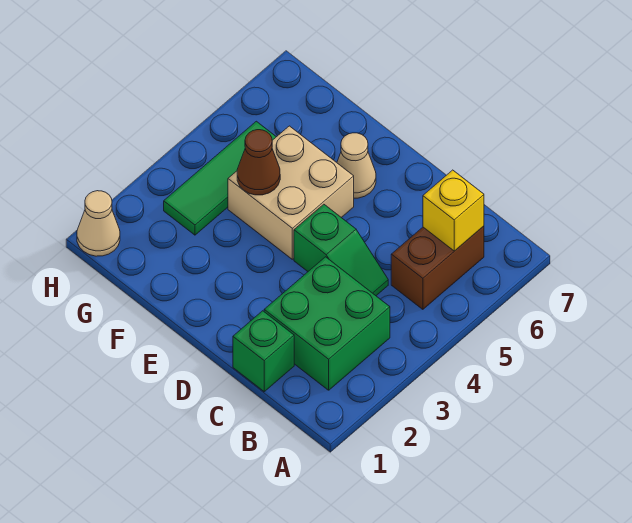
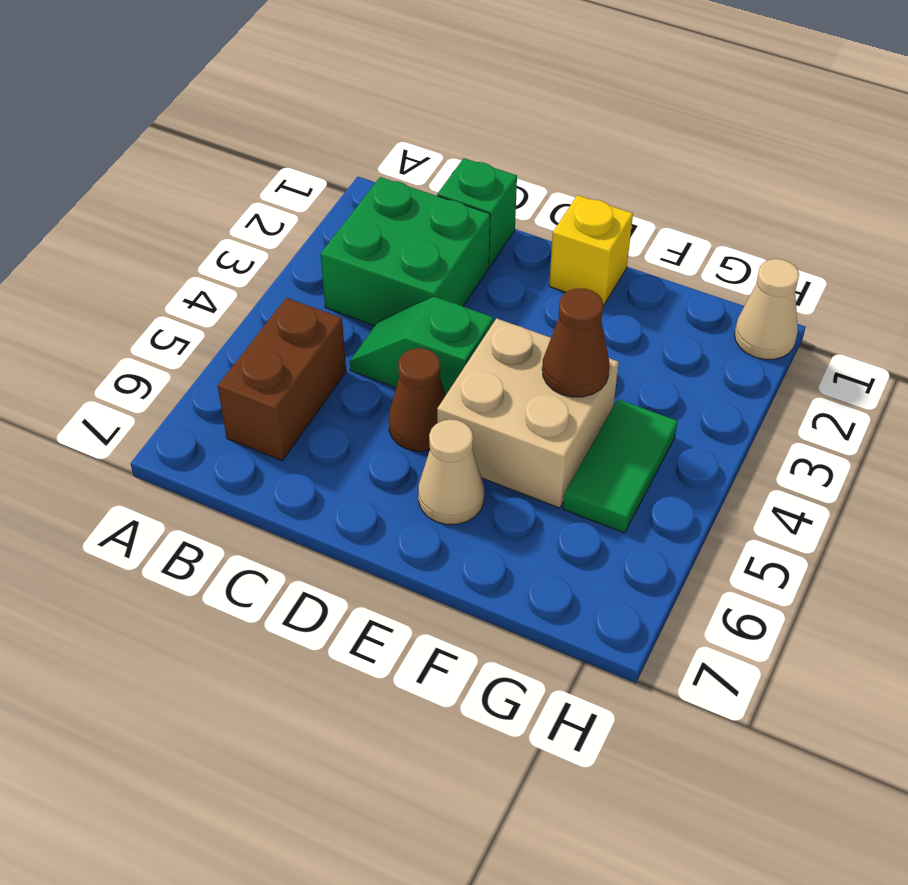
yellow brick B6 level 2 -> yellow brick E1 level 1
none -> brown cone D5 level 1
green tile G3:G5 level 1 -> green tile G4:G5 level 1

